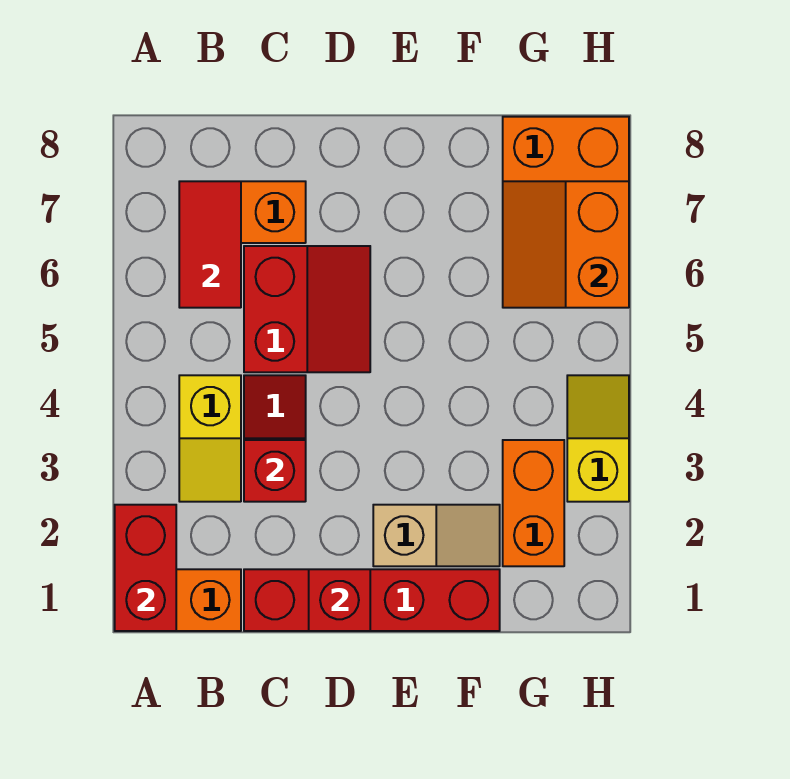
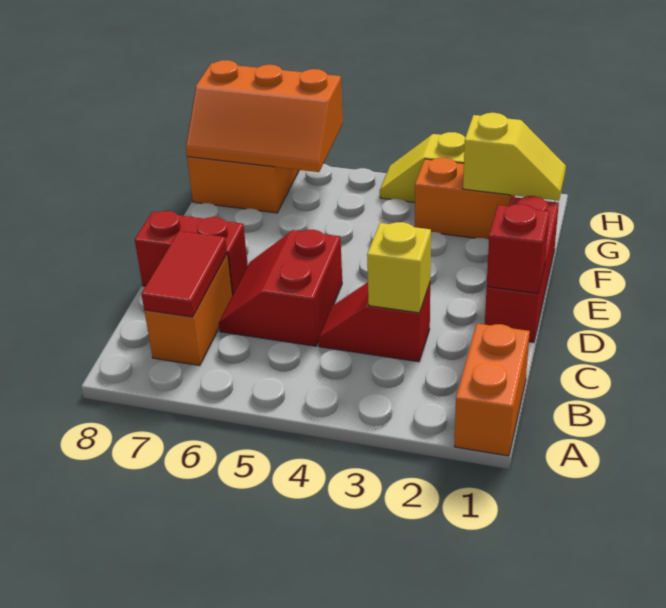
red brick A1:A2 level 2 -> red brick D7:D8 level 1
yellow slope B3:B4 level 1 top 4 -> yellow slope G1:G2 level 2 top 2
red tile B6:B7 level 2 -> red tile B7:C7 level 2
red brick C1:F1 level 1 -> red brick D1:F1 level 1
red brick C3 level 2 -> yellow brick C3 level 2
red slope C5:D6 level 1 top C -> red slope C5:D6 level 1 top 5
tan slope E2:F2 level 1 top E -> none
orange slope G6:H7 level 2 top H -> orange slope G6:H8 level 2 top H

